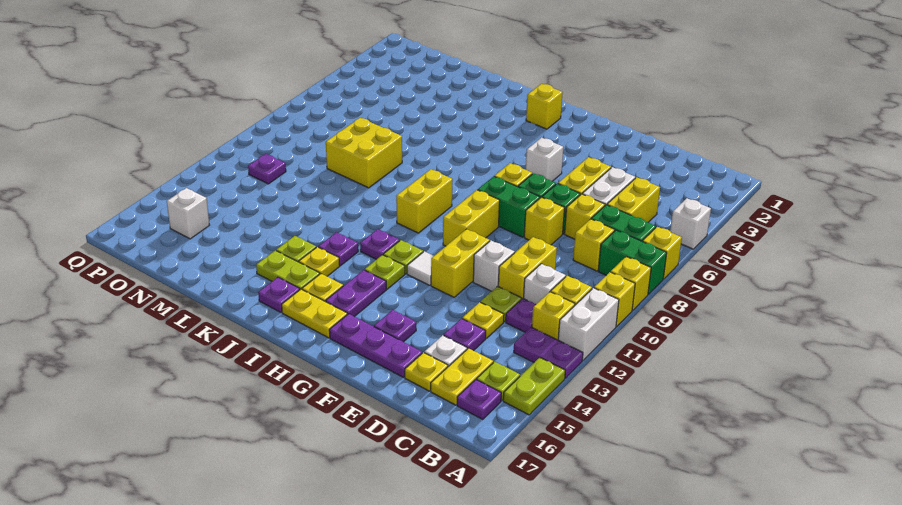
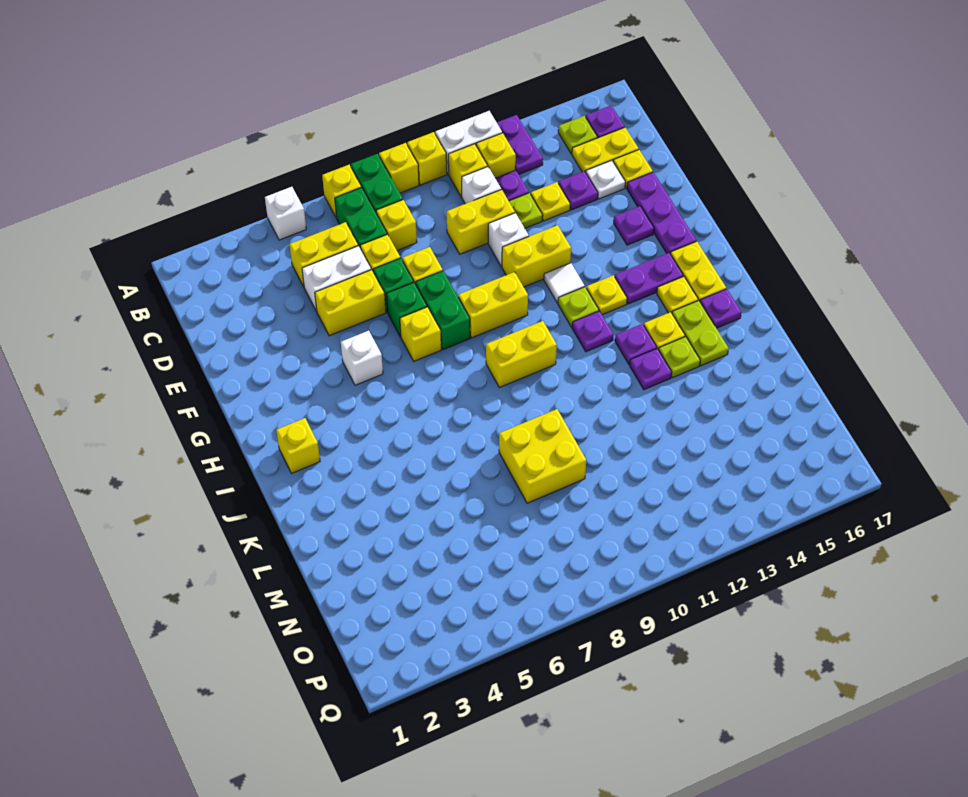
lime plate A14:A15 level 1 -> none
lime plate H13 level 1 -> yellow plate H13 level 1
purple plate O11 level 1 -> purple plate K13 level 1
white brick O15 level 1 -> none

